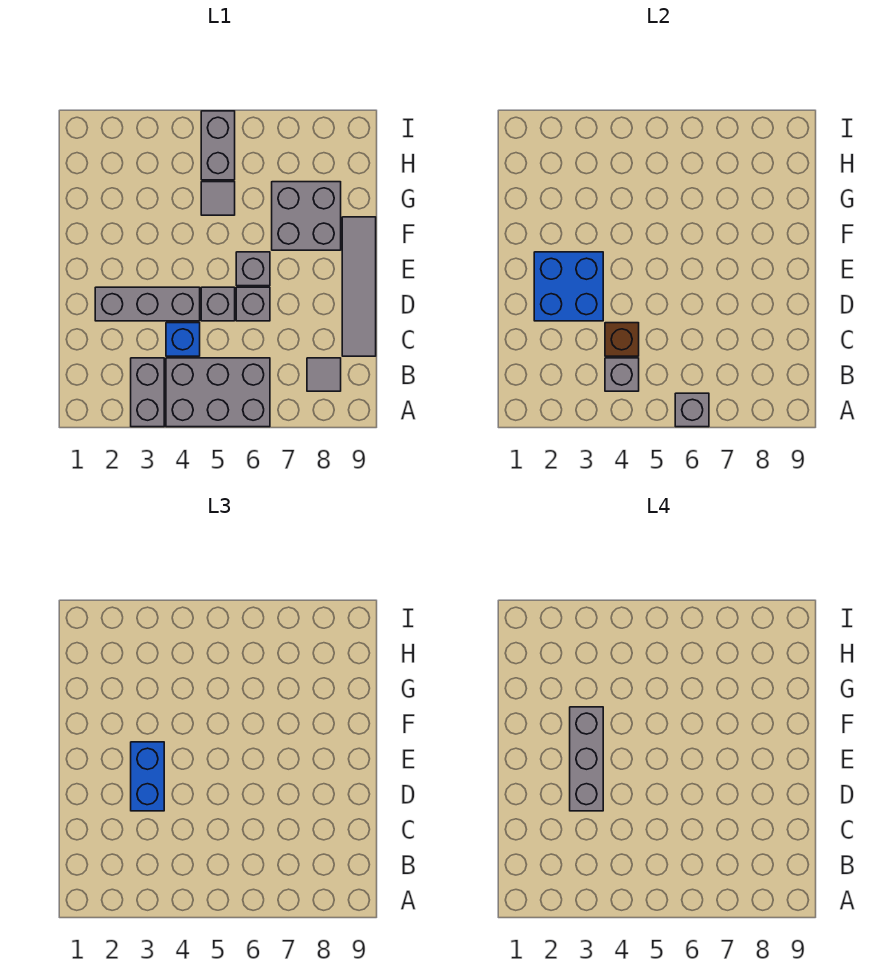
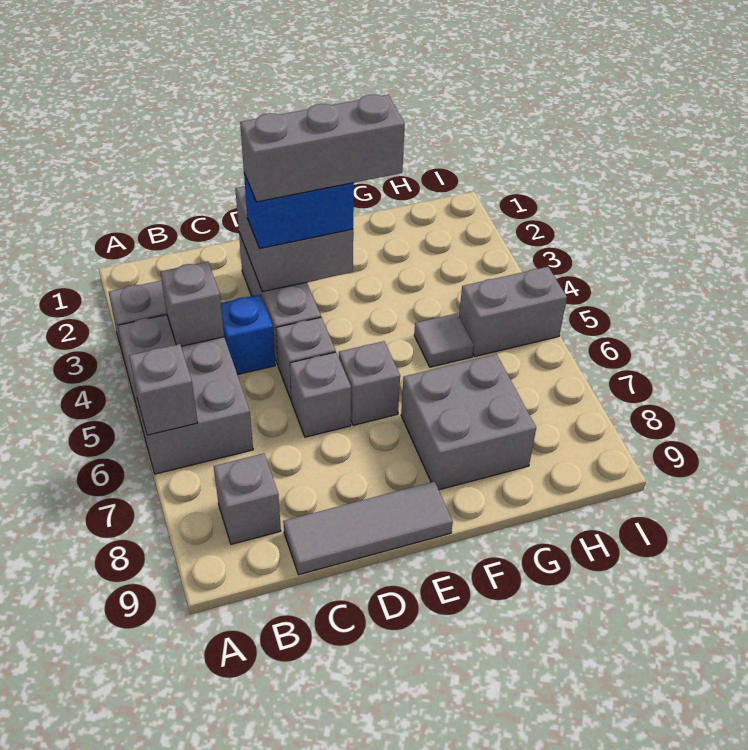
grey tile B8 level 1 -> grey brick B8 level 1
brown brick C4 level 2 -> none
grey tile C9:F9 level 1 -> grey tile C9:E9 level 1
blue brick D2:E3 level 2 -> grey brick D2:E3 level 2

